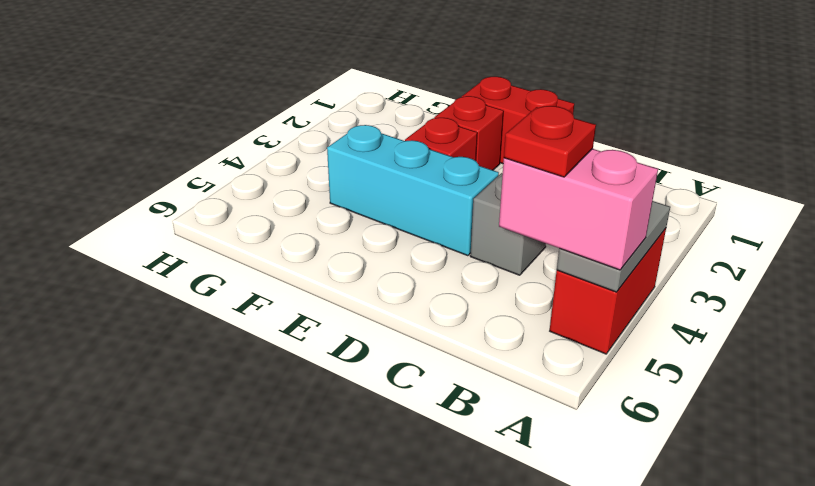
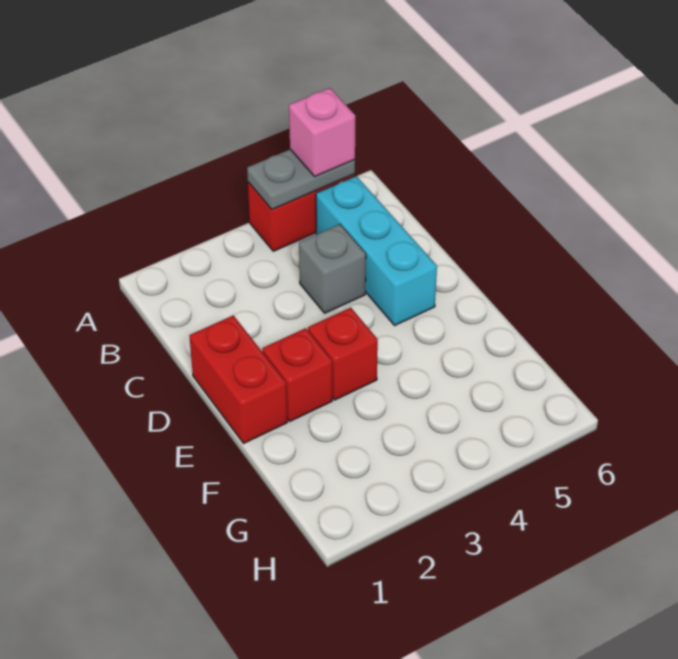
pink brick A5:B5 level 3 -> pink brick A5 level 3
red plate B5 level 4 -> none
cyan brick D4:F4 level 1 -> cyan brick B5:D5 level 1

